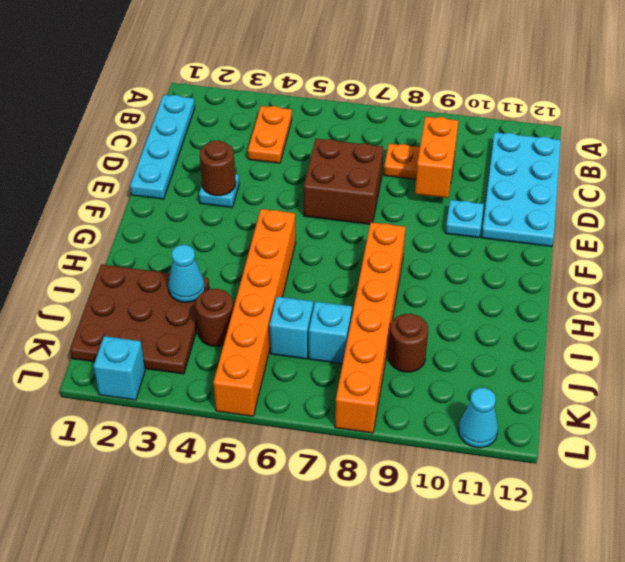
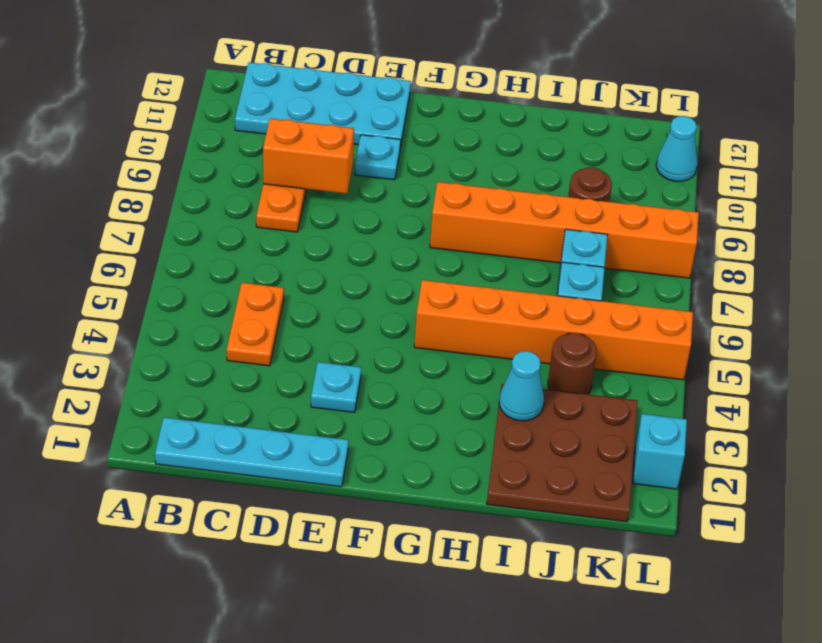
orange plate B4:C4 level 1 -> orange plate C4:C5 level 1
brown brick D6:E7 level 1 -> none
brown round brick E3 level 2 -> none

